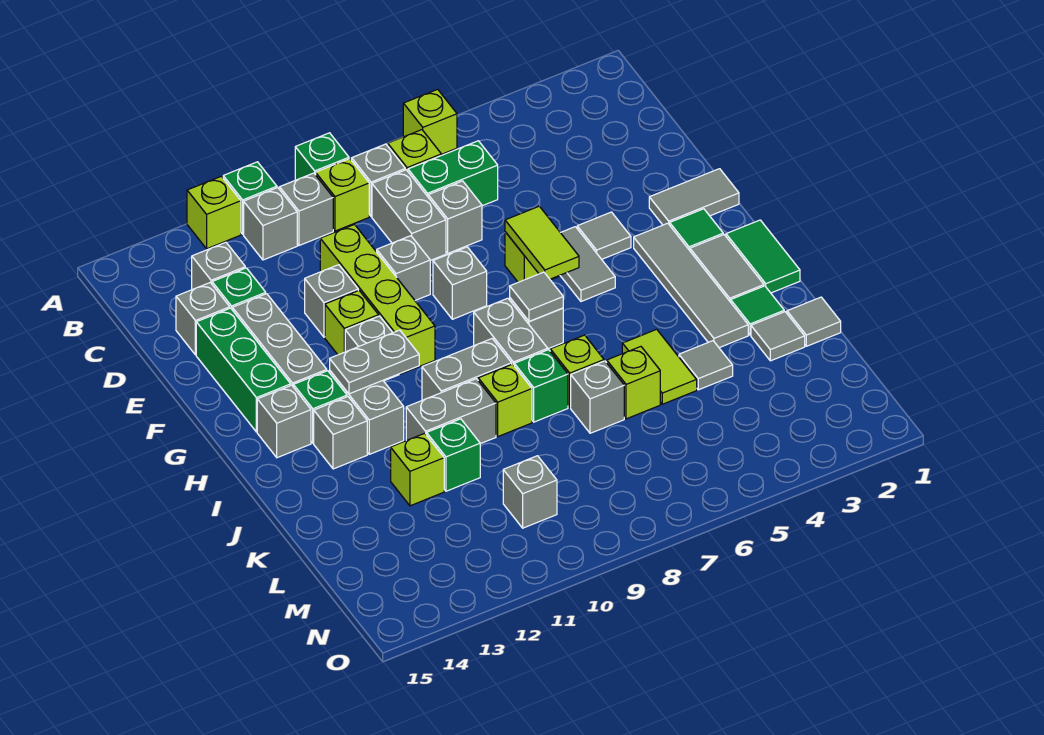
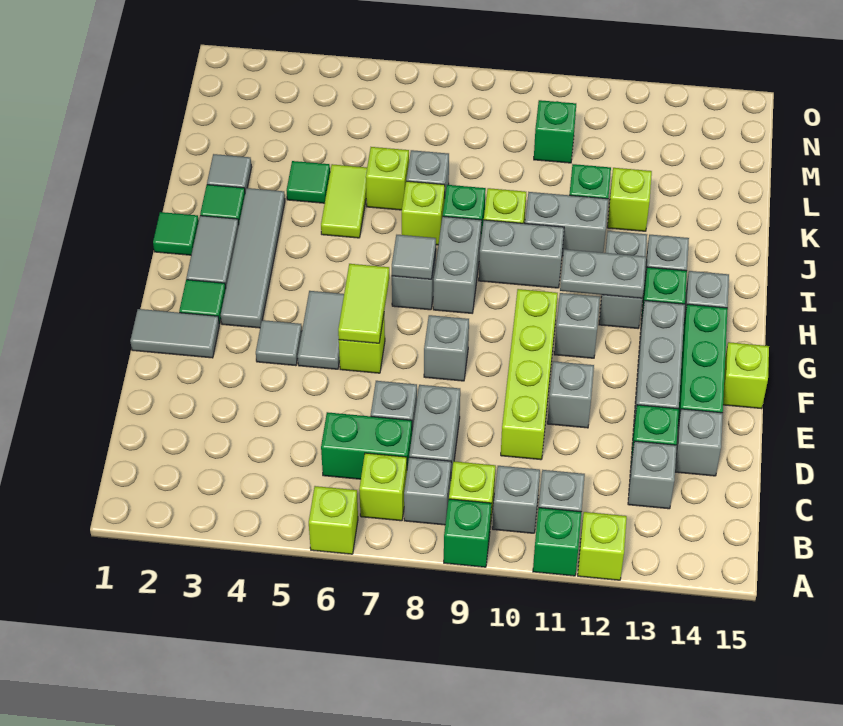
grey brick E9 level 1 -> none
lime brick F11 level 1 -> lime brick F15 level 1
green tile H1:I1 level 1 -> green tile I1 level 1
grey tile K1 level 1 -> none
grey tile K4 level 1 -> green tile K4 level 1
grey brick M10 level 1 -> green brick M10 level 1

